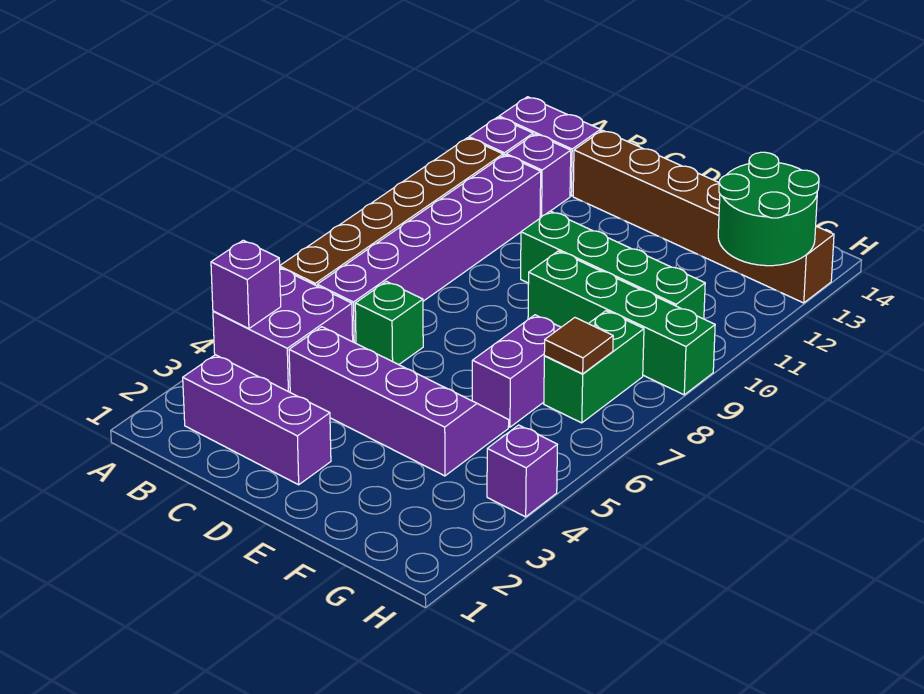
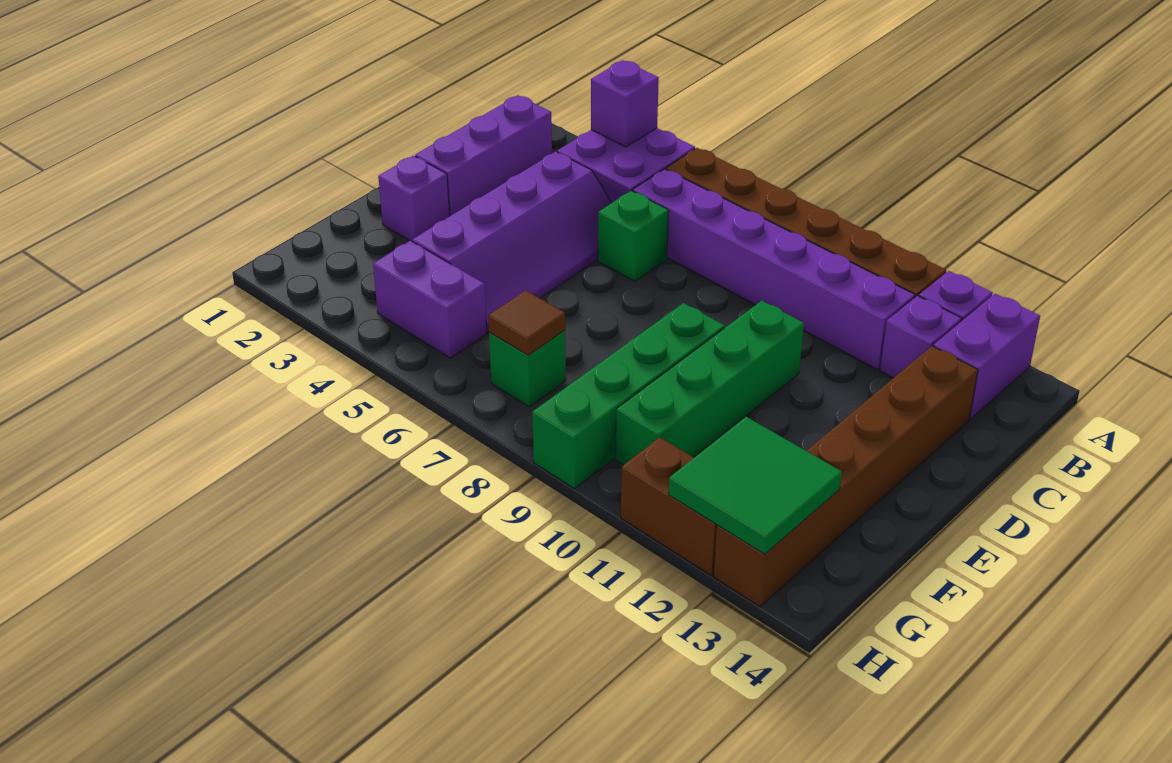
purple brick F6:F7 level 1 -> purple brick G4:G5 level 1
green brick G7:G8 level 1 -> green brick G7 level 1
green round brick G12:H13 level 2 -> green tile G12:H13 level 2
purple brick H4 level 1 -> purple brick E2 level 1
none -> brown brick H11:H12 level 1

